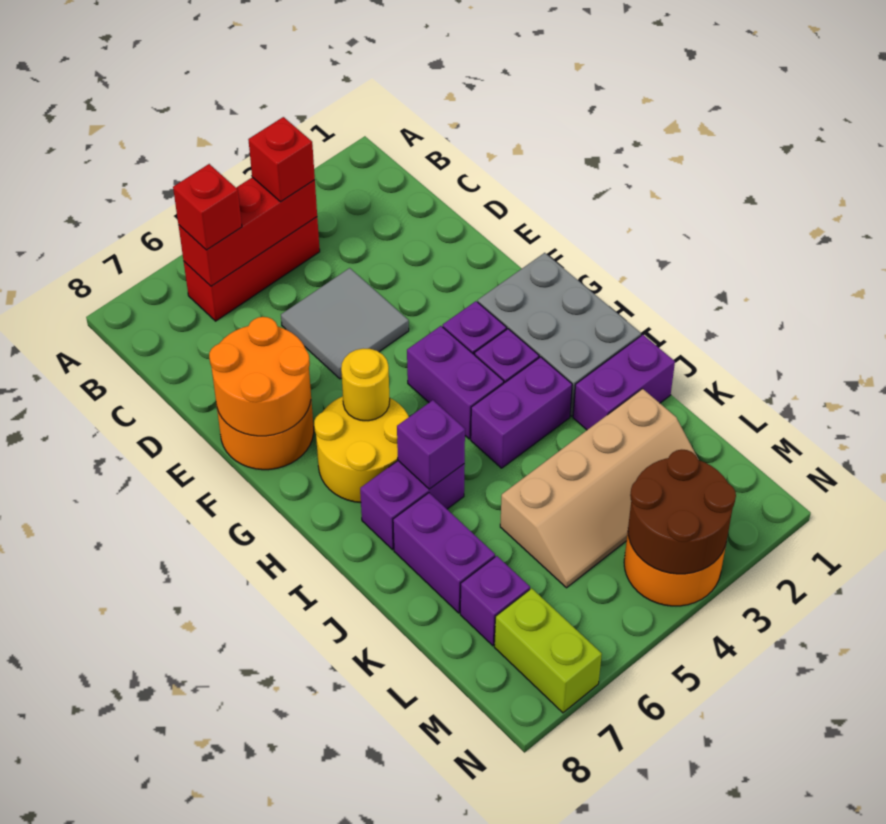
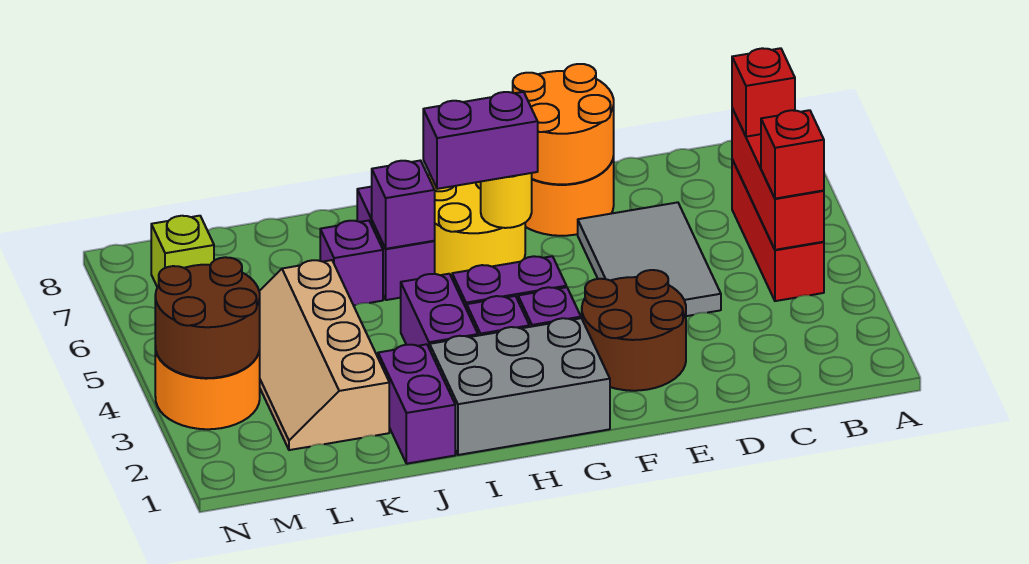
grey tile D4:E5 level 1 -> grey tile D4:E6 level 1
none -> brown round brick E2:F3 level 1
purple brick J7:K7 level 1 -> purple brick G6:H6 level 3
purple brick L7 level 1 -> purple brick J6 level 1
lime brick M7:N7 level 1 -> lime brick M7 level 1

